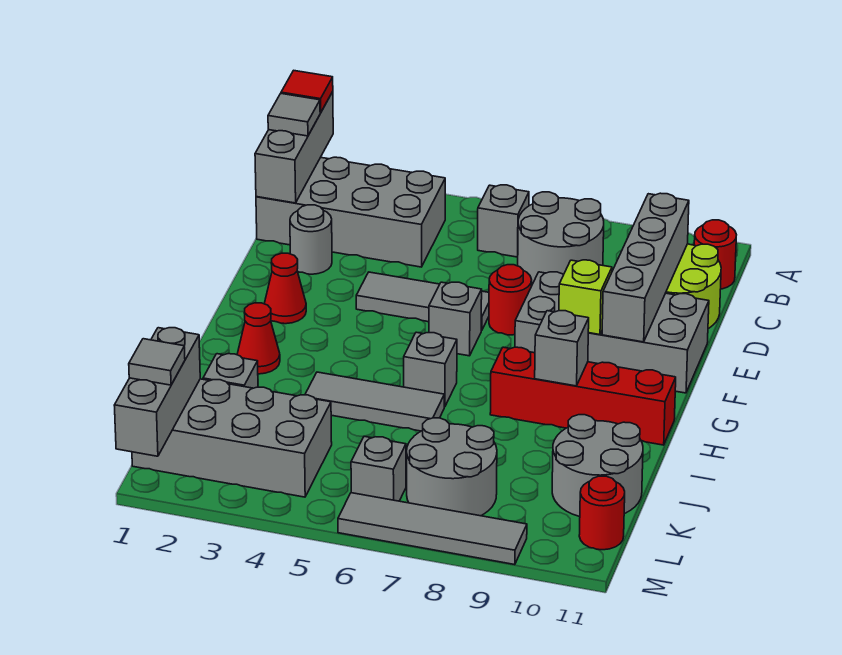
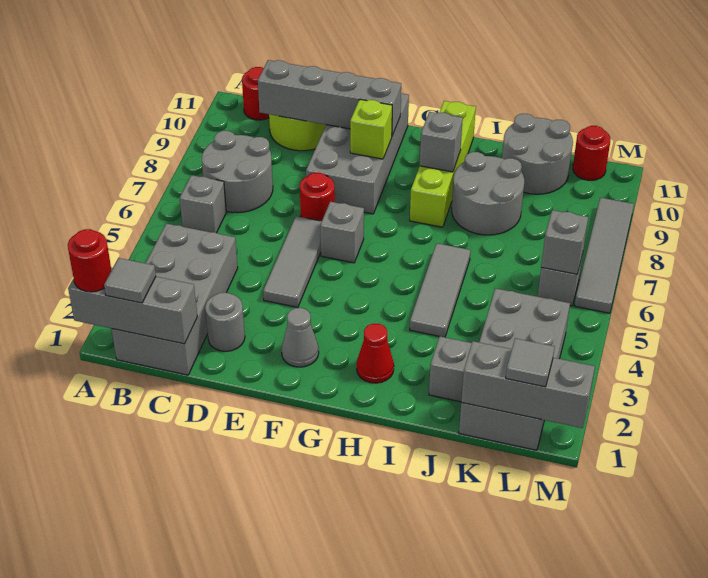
red tile A1 level 3 -> red round brick A1 level 3
red cone F2 level 1 -> grey cone F2 level 1
grey brick H6 level 1 -> grey brick L6 level 2
red brick H8:H11 level 1 -> lime brick H8:H11 level 1
grey round brick K7:L8 level 1 -> grey round brick I8:J9 level 1

